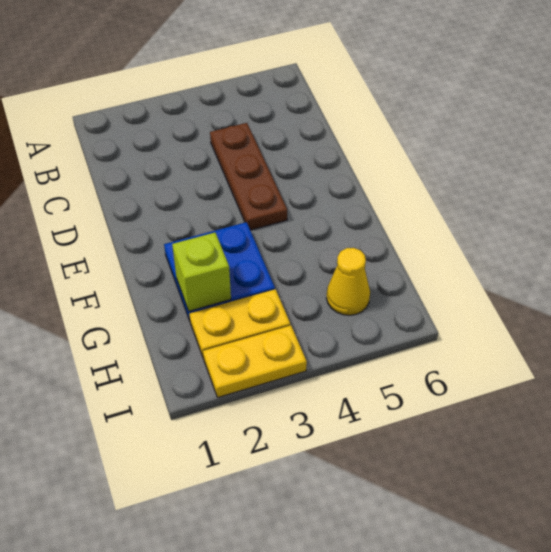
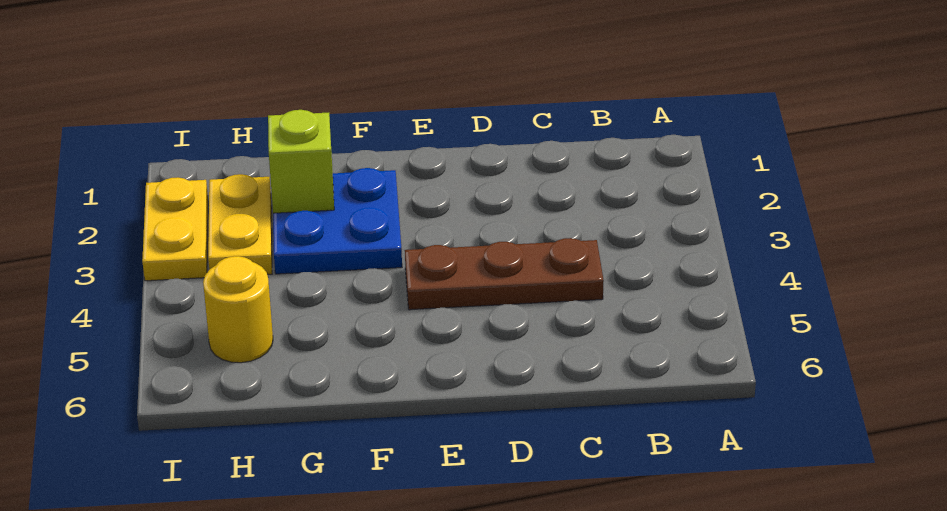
yellow cone H5 level 1 -> yellow round brick H5 level 1

